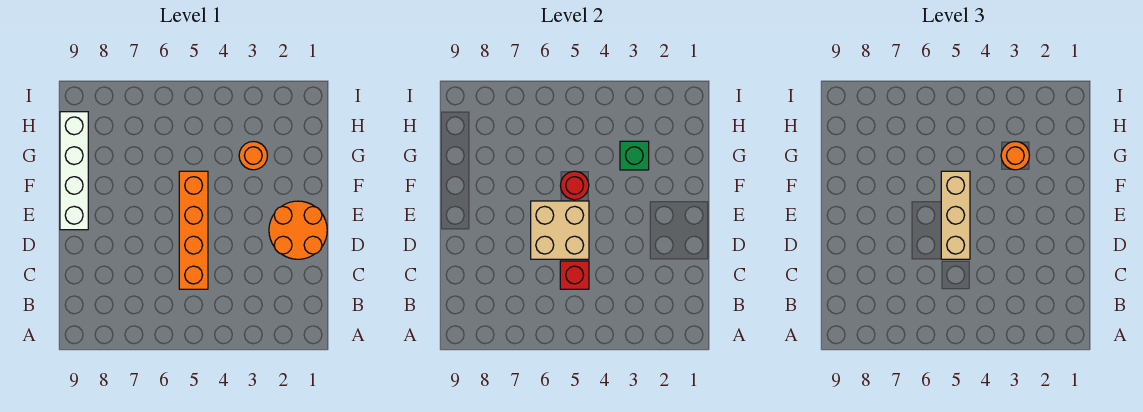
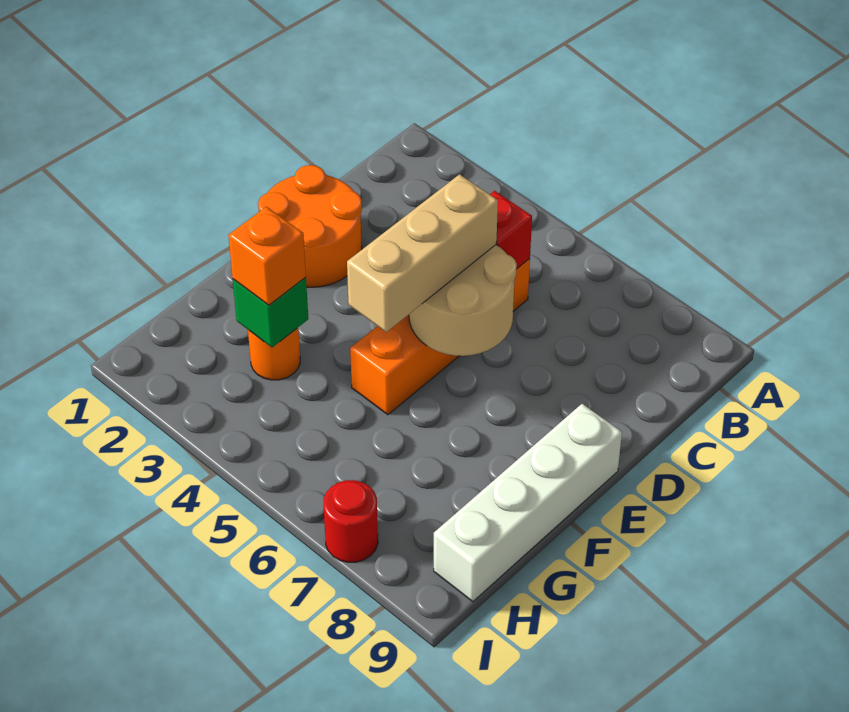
tan brick D5:E6 level 2 -> tan round brick D5:E6 level 2
red round brick F5 level 2 -> red round brick I7 level 1
orange round brick G3 level 3 -> orange brick G3 level 3

